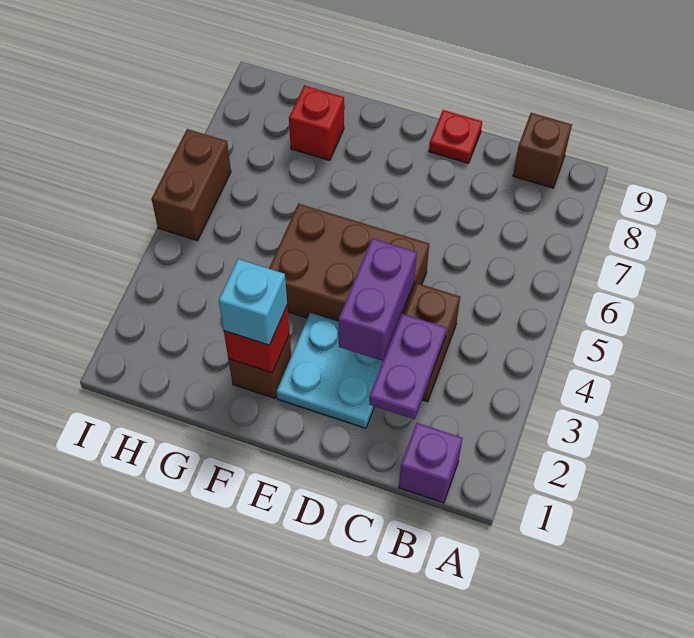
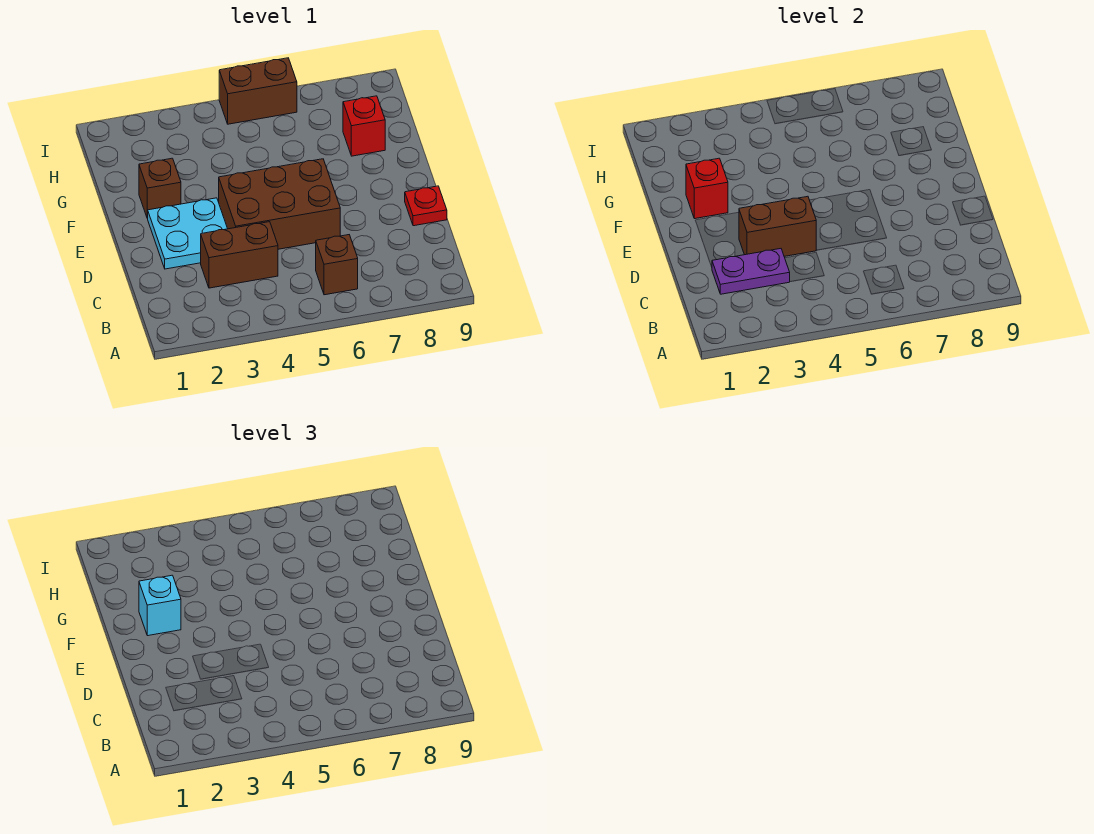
purple brick B1 level 1 -> none
brown brick B9 level 1 -> brown brick B6 level 1
purple brick D3:D4 level 2 -> brown brick D3:D4 level 2
brown brick D4:F5 level 1 -> brown brick D4:E6 level 1

